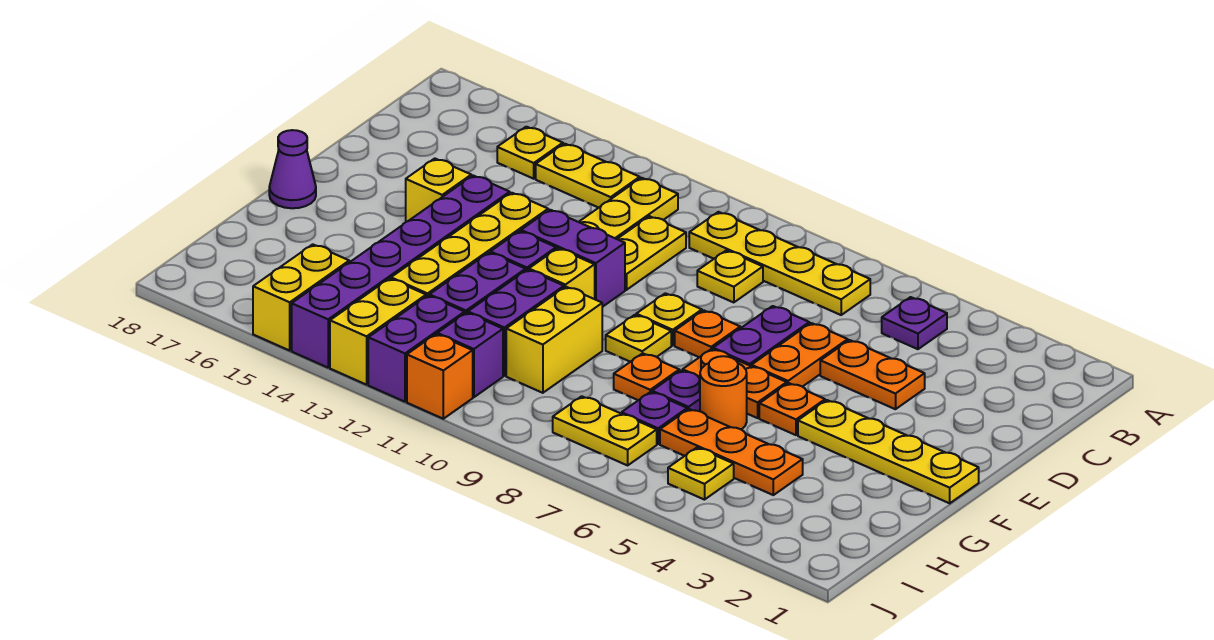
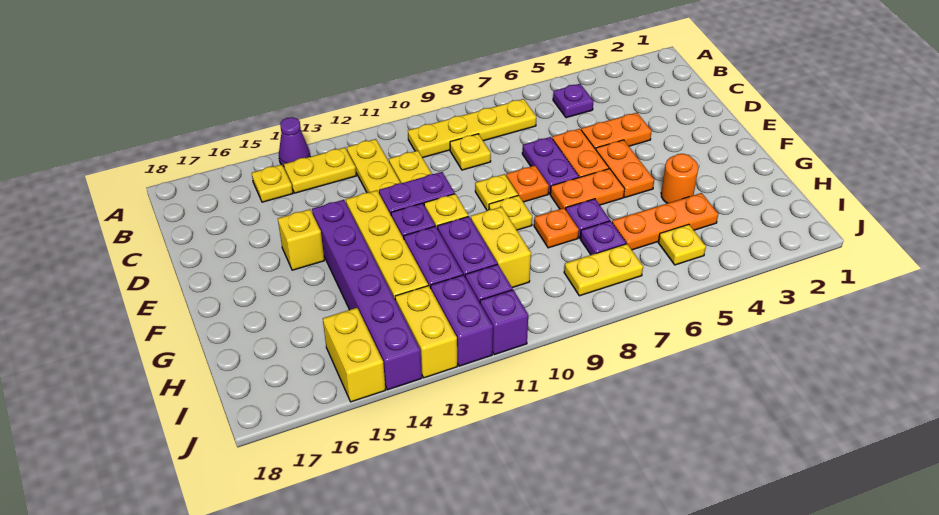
yellow plate F1:F4 level 1 -> none
orange plate F5 level 1 -> orange plate E5:F5 level 1
purple cone F18 level 1 -> purple cone A14 level 1
orange round brick G6 level 1 -> orange round brick G4 level 1
orange brick J11 level 1 -> purple brick J11 level 1

